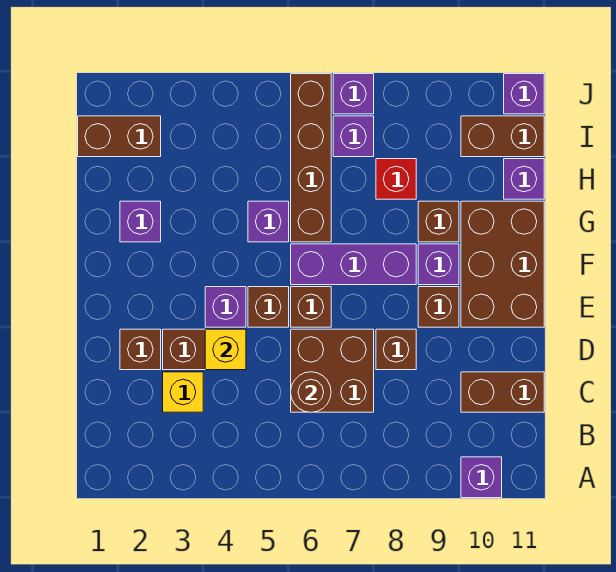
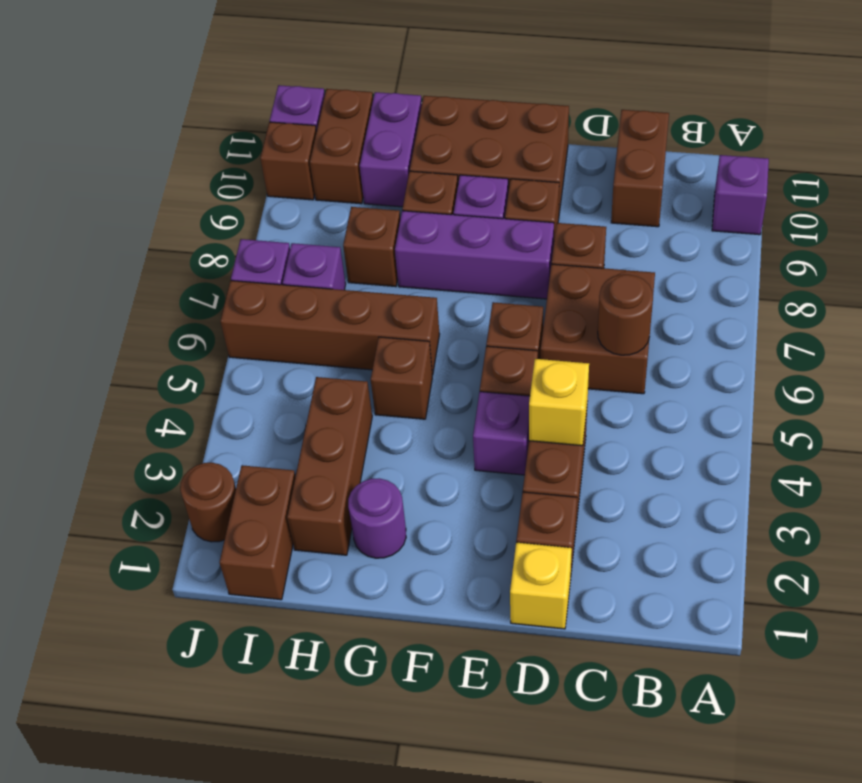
yellow brick C3 level 1 -> yellow brick D1 level 1
purple brick F6:F8 level 1 -> purple brick E8:G8 level 1
purple brick G2 level 1 -> purple round brick G2 level 1
purple brick G5 level 1 -> brown brick G5 level 1
none -> brown brick H2:H4 level 1
red brick H8 level 1 -> brown brick H8 level 1
purple brick H11 level 1 -> purple brick H10:H11 level 1
none -> brown round brick J2 level 1
none -> brown brick J10 level 1

